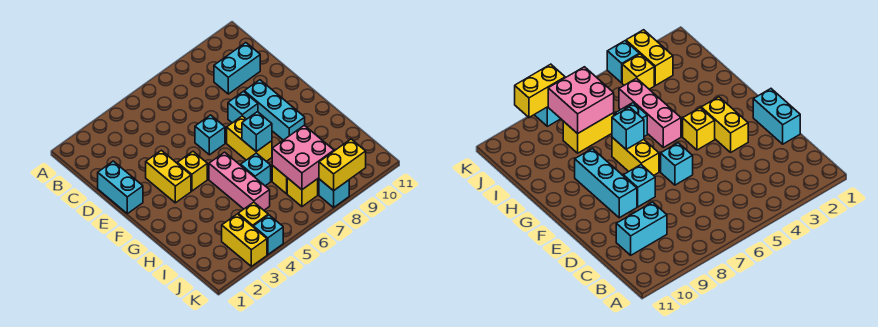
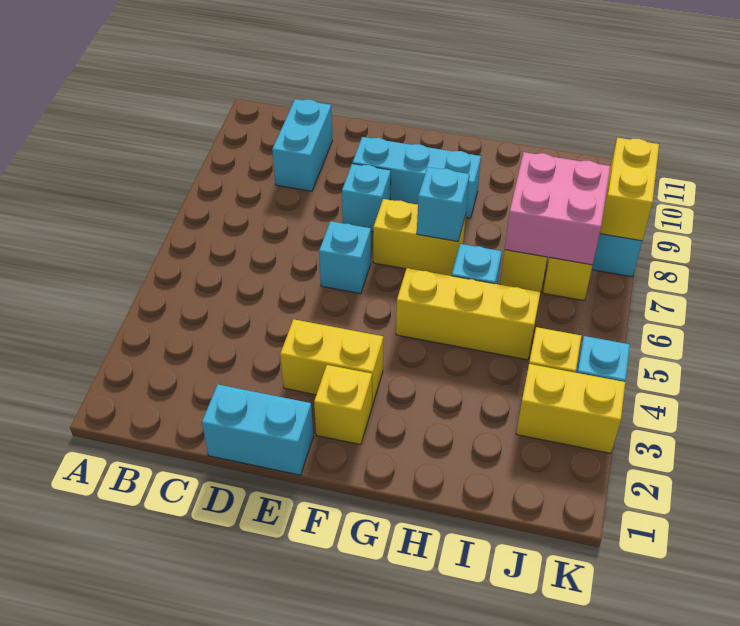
yellow brick F4 level 1 -> yellow brick F2 level 1
pink brick G5:I5 level 1 -> yellow brick G5:I5 level 1

